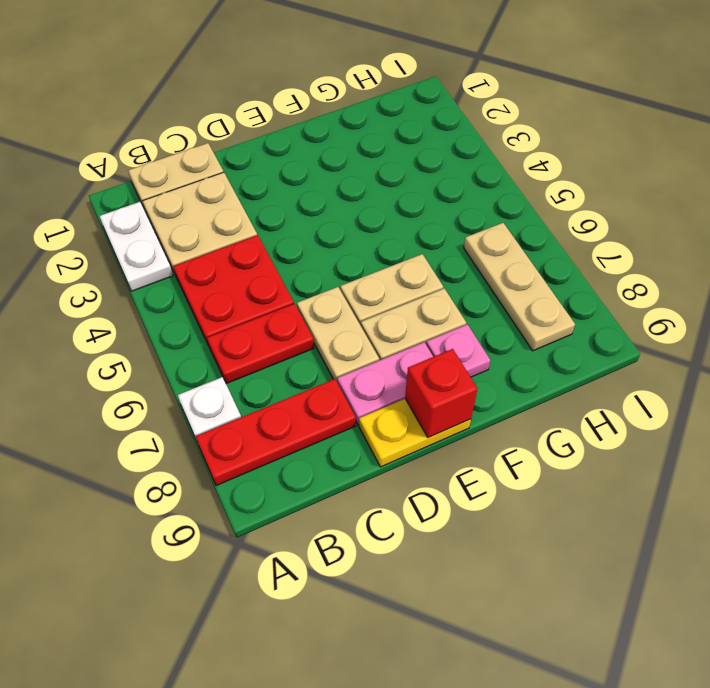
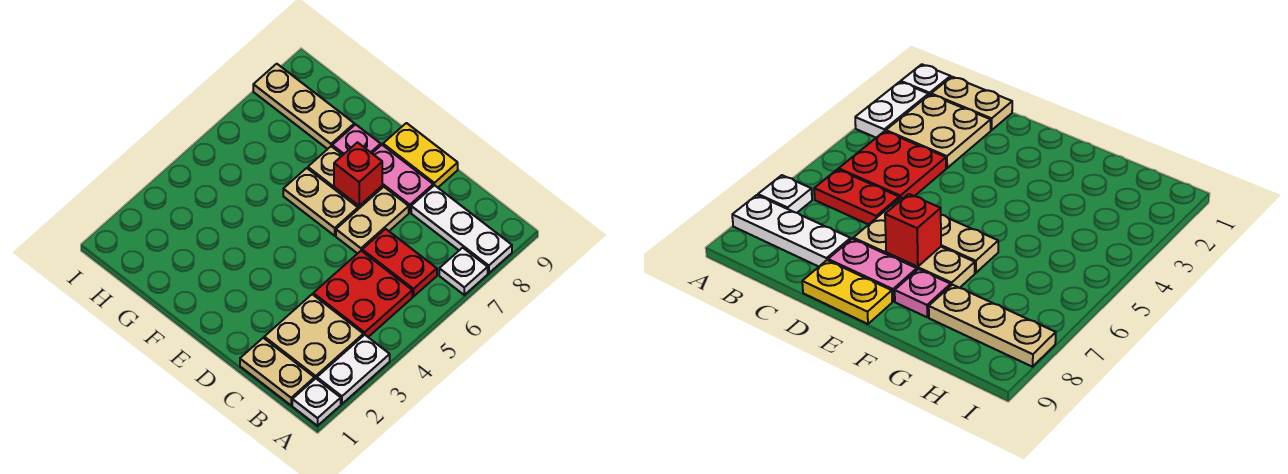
none -> white plate A1 level 1
red plate A8:C8 level 1 -> white plate A8:C8 level 1
red brick E9 level 2 -> red brick E7 level 2
tan plate H6:H8 level 1 -> tan plate G8:I8 level 1

